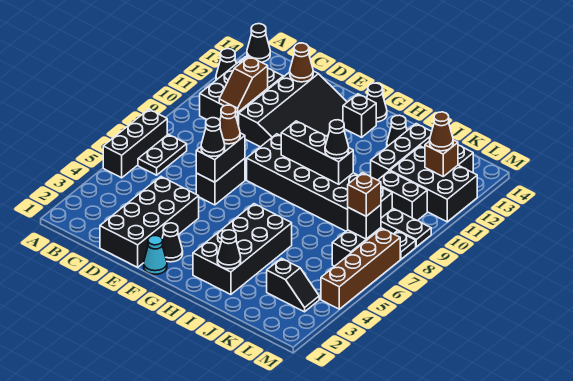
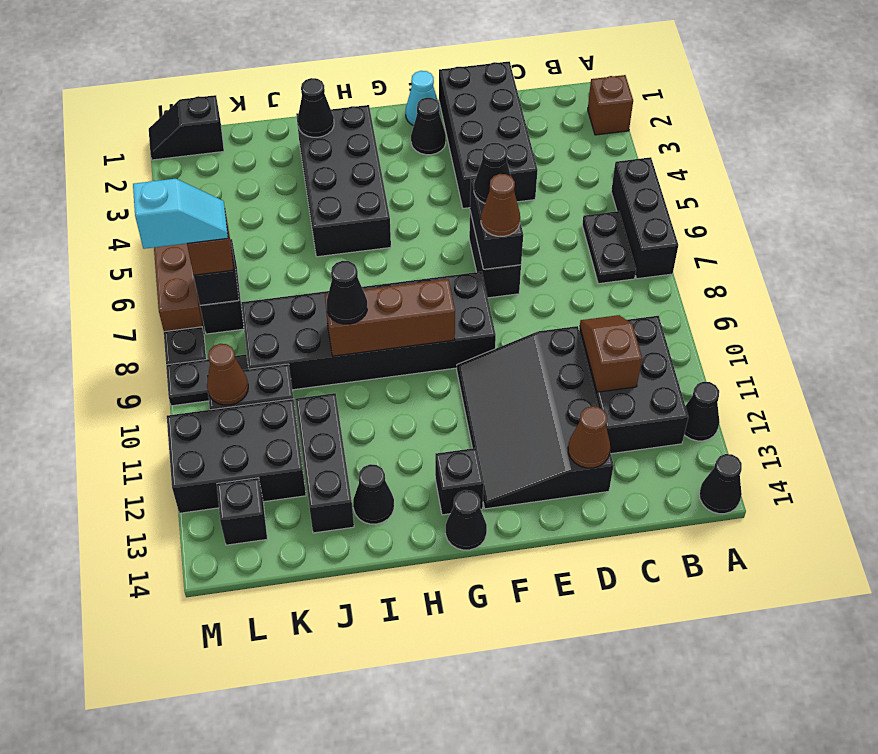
black brick G9:I9 level 2 -> brown brick G9:I9 level 2
black slope K3:L3 level 1 top K -> black slope L1:M1 level 1 top L
none -> cyan slope L7:M7 level 4 top M
brown brick L12 level 2 -> brown brick A2 level 1
brown cone L12 level 3 -> brown cone L10 level 2

